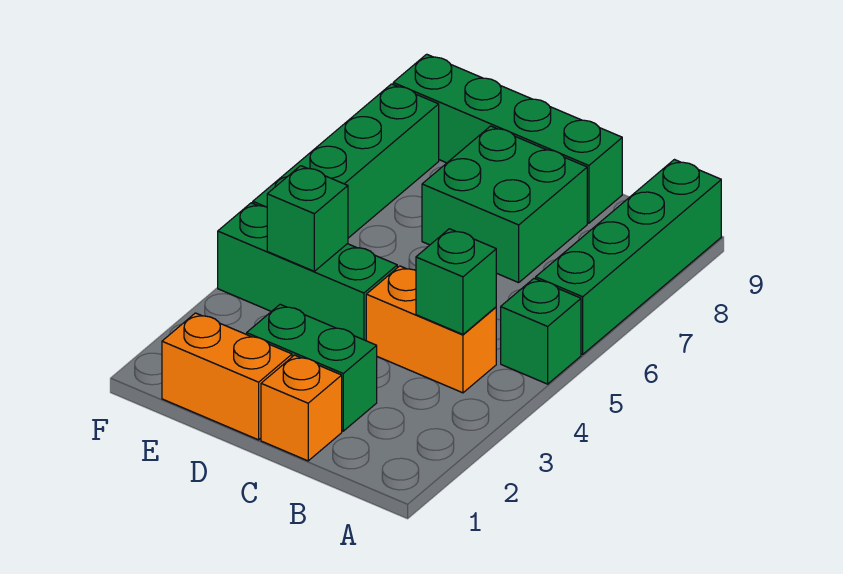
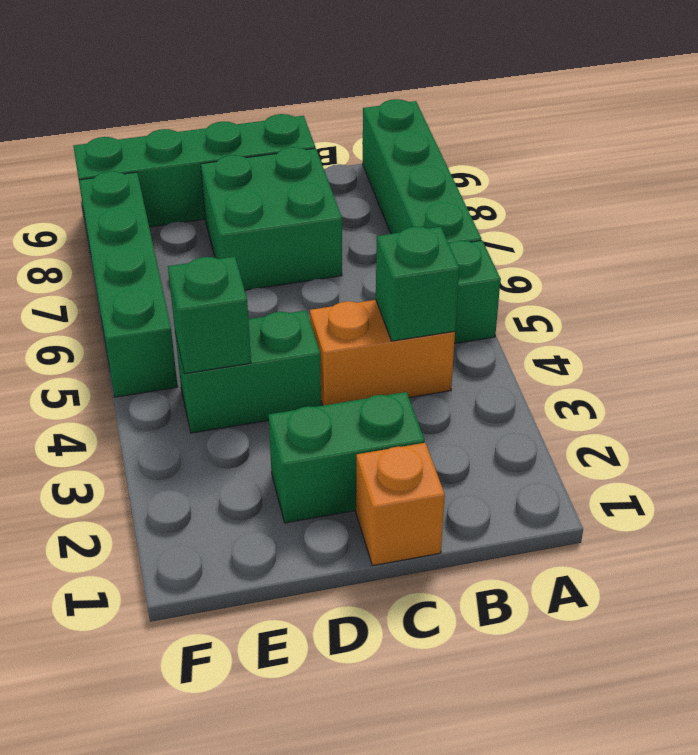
orange brick D1:E1 level 1 -> none
green brick D4:F4 level 1 -> green brick D4:E4 level 1

